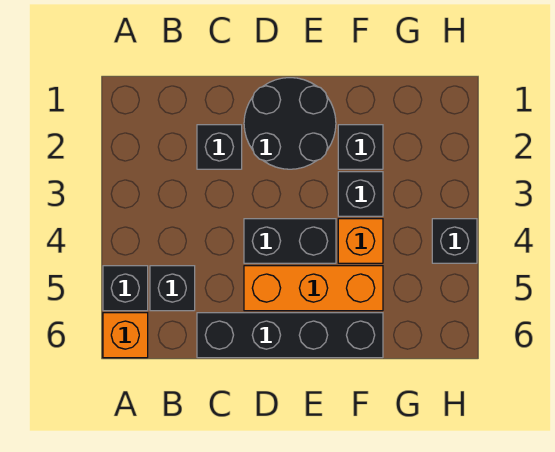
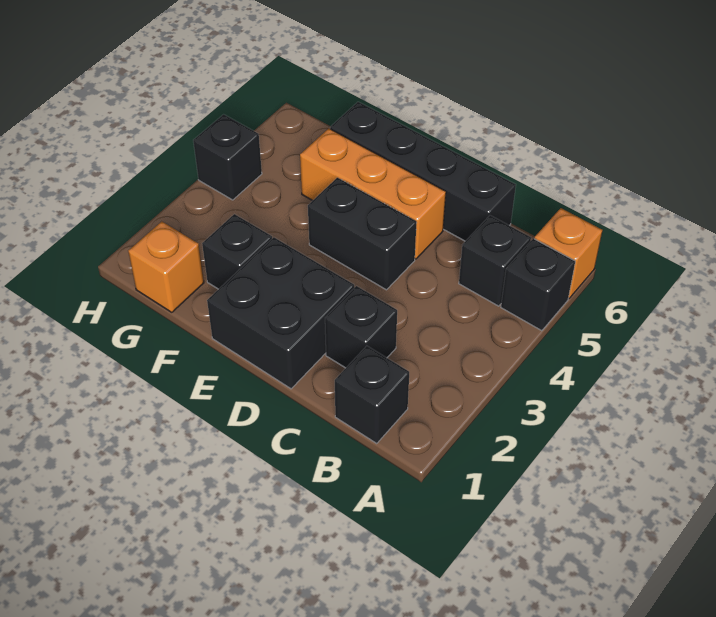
black round brick D1:E2 level 1 -> black brick D1:E2 level 1
black brick F3 level 1 -> black brick B1 level 1
orange brick F4 level 1 -> orange brick G1 level 1

